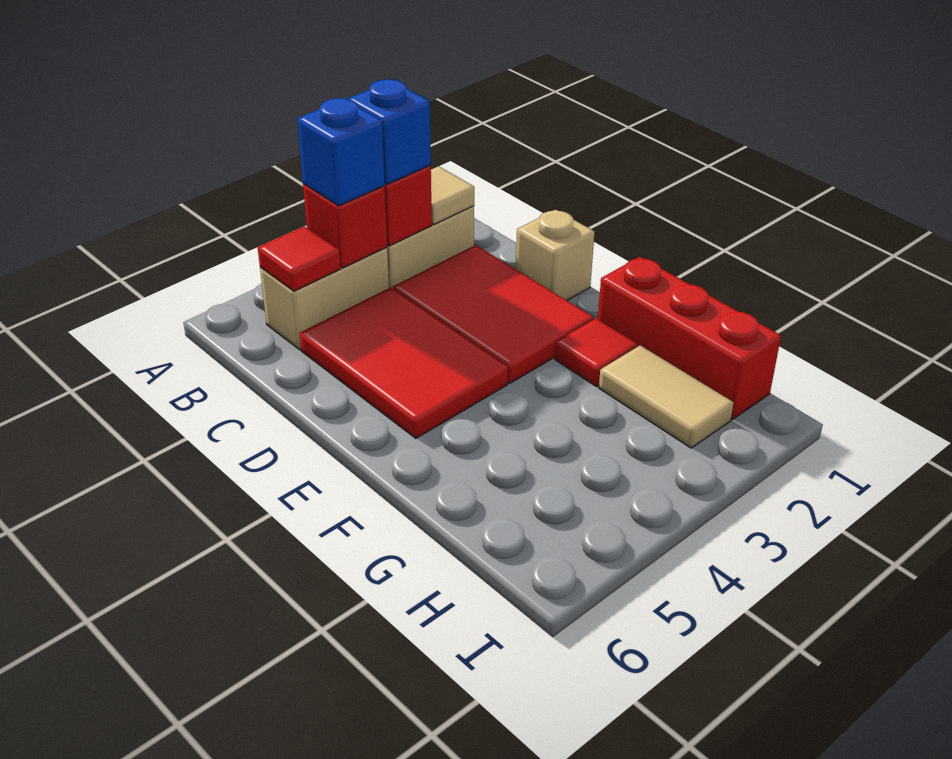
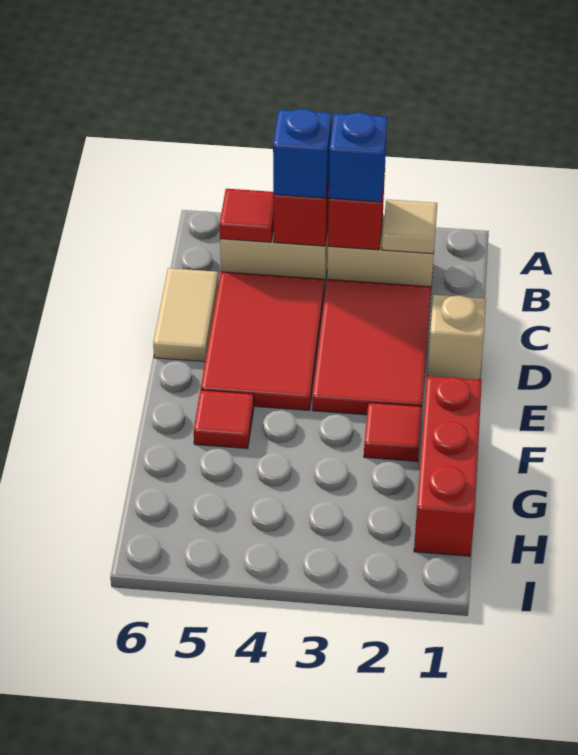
none -> red tile F5 level 1
tan tile G2:H2 level 1 -> tan tile C6:D6 level 1

